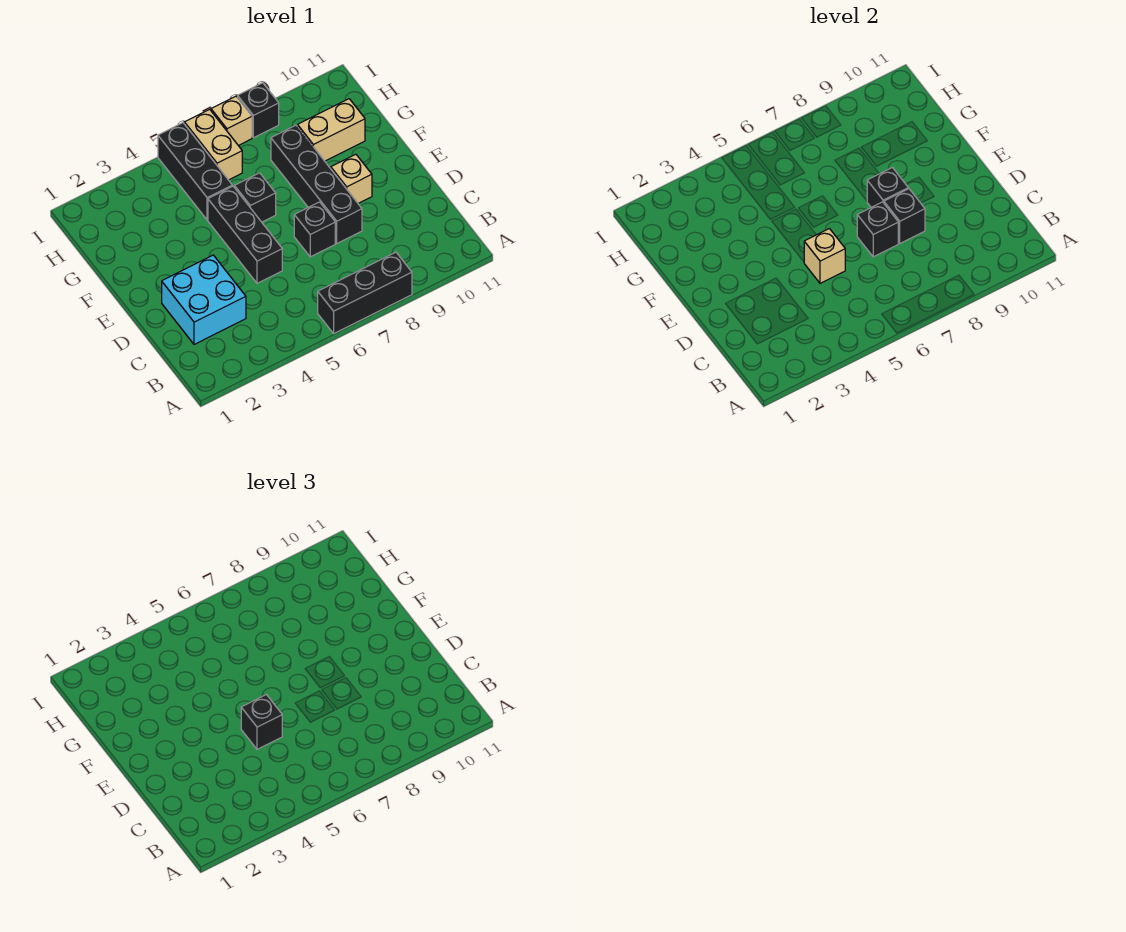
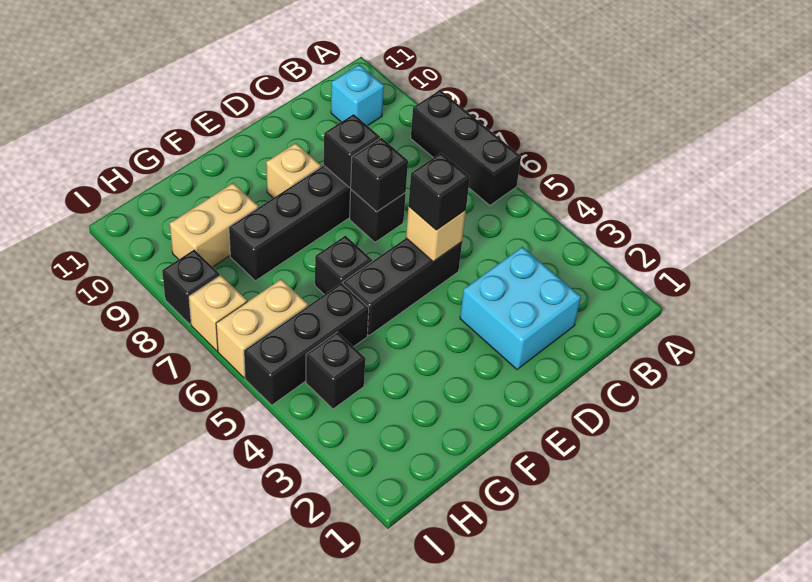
none -> cyan brick B10 level 1
black brick E8 level 2 -> black brick H4 level 1
tan brick G9:G10 level 1 -> tan brick G9:H9 level 1

